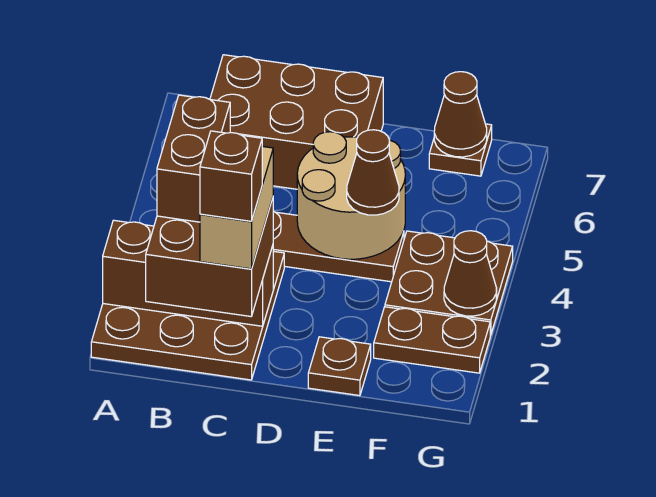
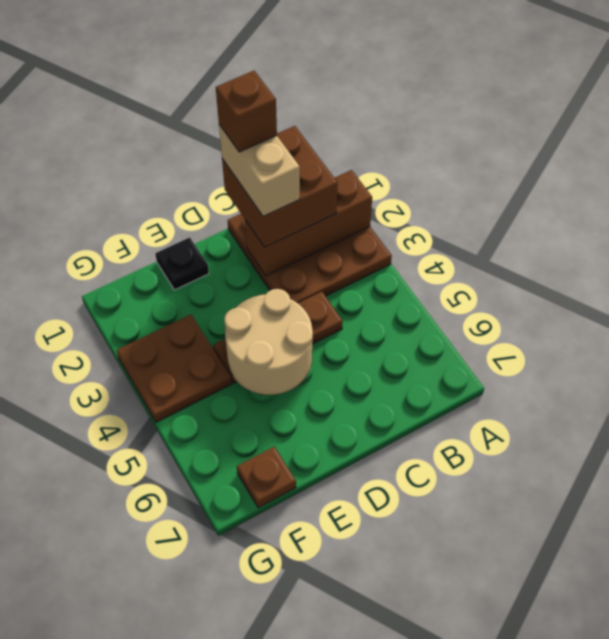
brown brick B2:B3 level 4 -> none
brown brick B6:D7 level 1 -> none
brown plate E1 level 1 -> black plate E1 level 1
brown cone E4 level 3 -> none
brown plate F2:G2 level 1 -> none
brown cone F7 level 2 -> none
brown cone G3 level 2 -> none

